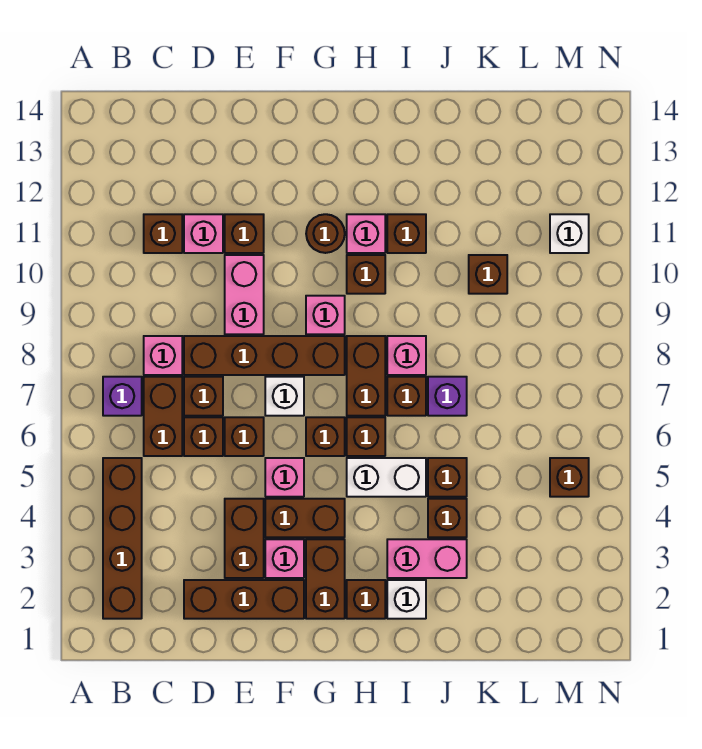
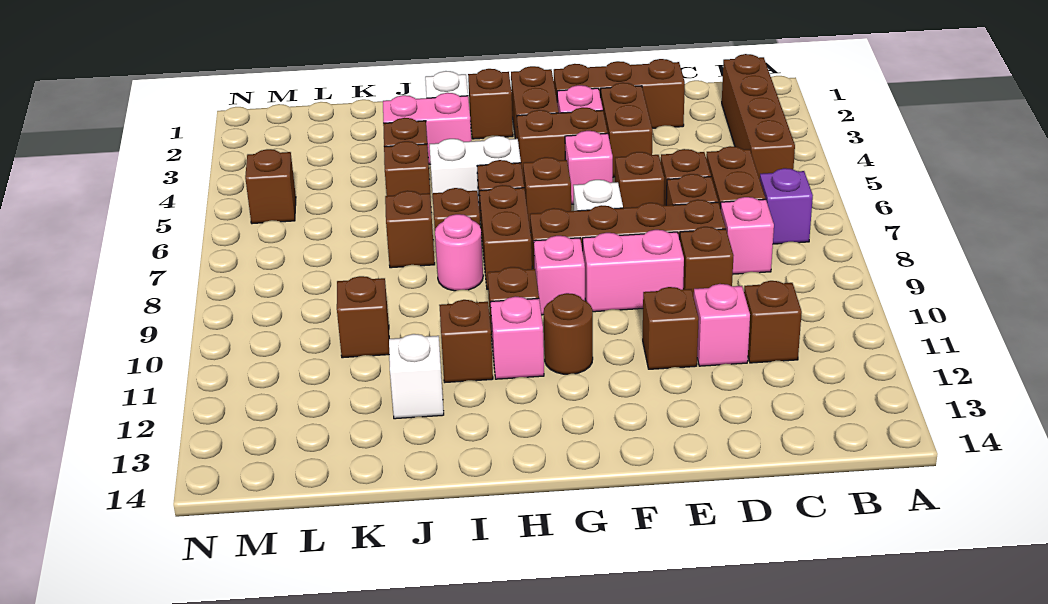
none -> brown brick D9 level 1
pink brick E9:E10 level 1 -> pink brick E9:F9 level 1
pink brick I8 level 1 -> pink round brick I8 level 1
purple brick J7 level 1 -> brown brick J7 level 1
white brick M11 level 1 -> white brick J12 level 1

